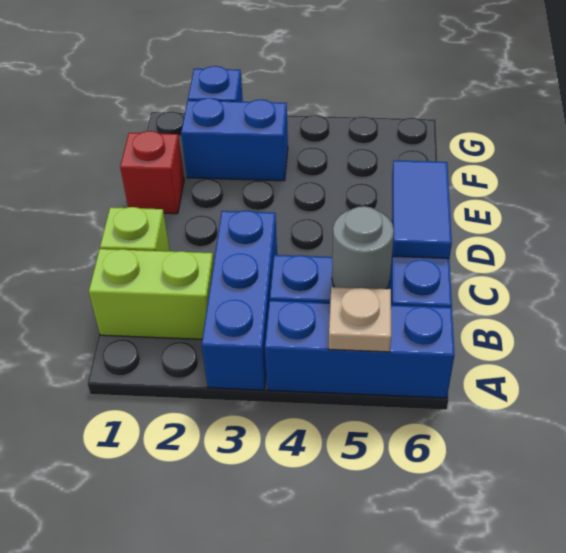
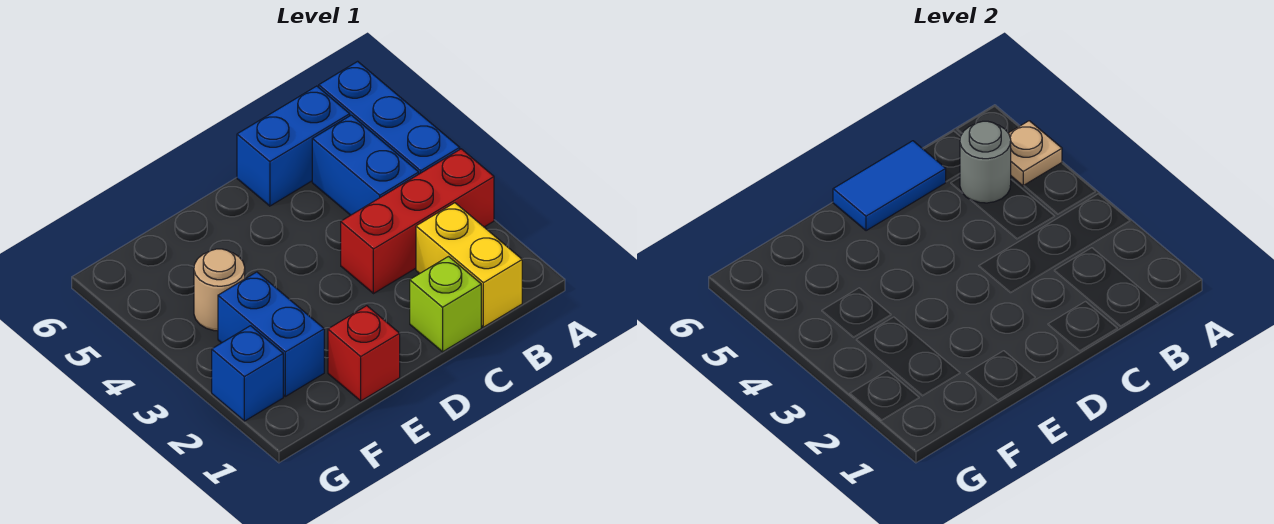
blue brick A3:C3 level 1 -> red brick A3:C3 level 1
lime brick B1:B2 level 1 -> yellow brick B1:B2 level 1
none -> tan round brick F4 level 1

